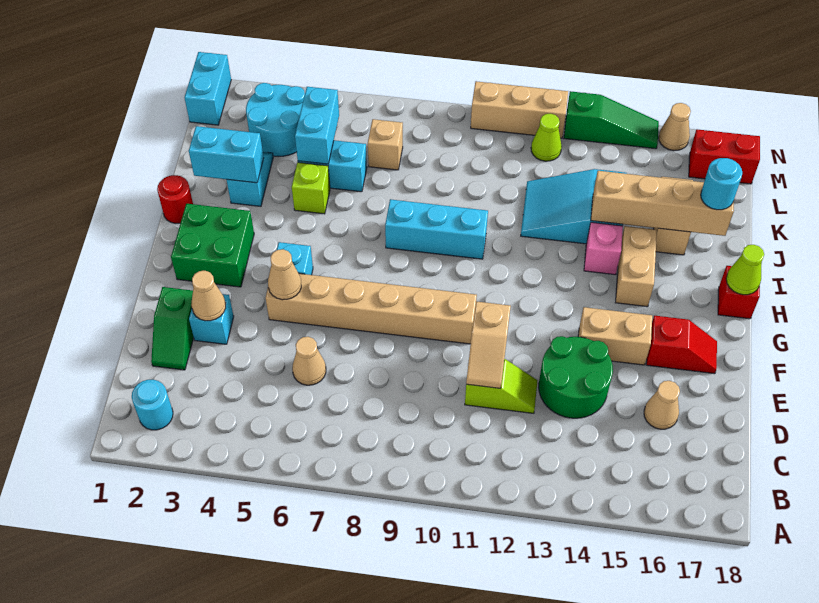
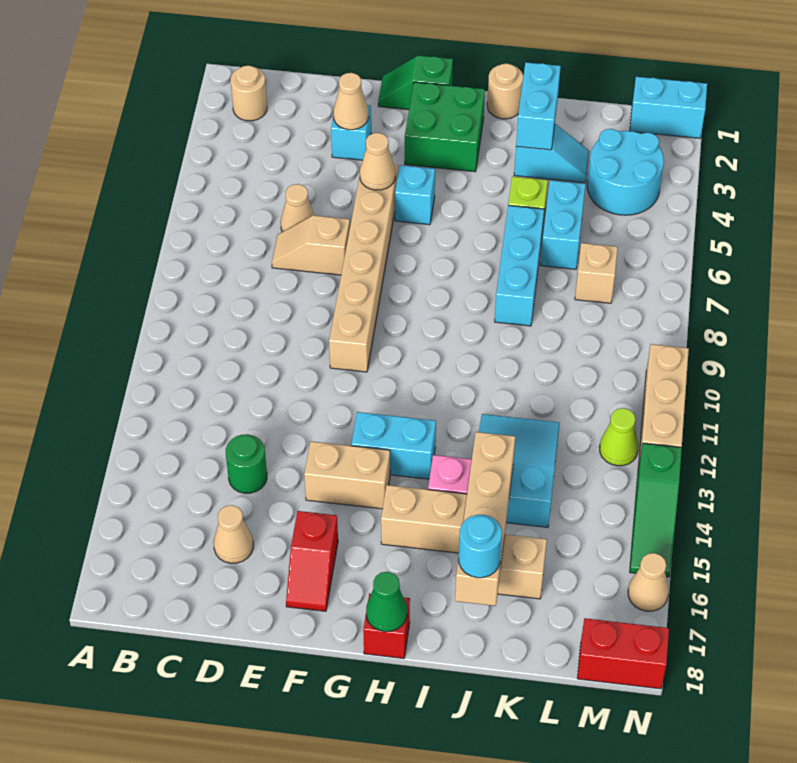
cyan round brick B2 level 1 -> tan round brick B2 level 1
green slope D2:E2 level 1 top E -> green slope F1:G1 level 1 top G
lime slope D11:D12 level 1 top 11 -> none
tan slope D11:E11 level 2 top E -> tan slope D7:E7 level 1 top E
green round brick D13:E14 level 1 -> green round brick D14 level 1
tan brick F14:F15 level 1 -> tan brick F14:G14 level 1
lime cone H18 level 2 -> green cone H18 level 2
red round brick I1 level 1 -> tan round brick I1 level 1
cyan brick I8:I10 level 1 -> cyan brick J6:J8 level 1
cyan brick K5:L5 level 2 -> cyan brick G13:H13 level 1
red brick M17:M18 level 1 -> red brick M18:N18 level 1

